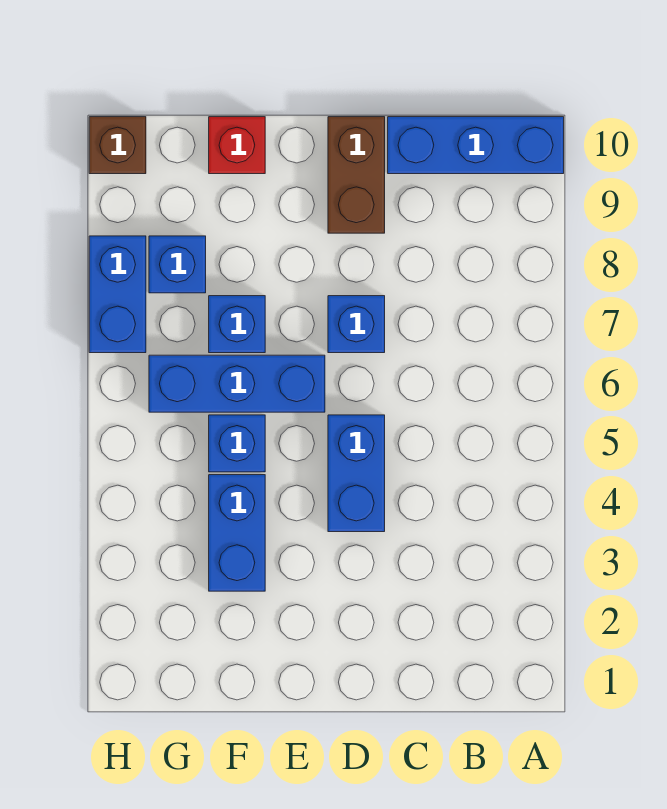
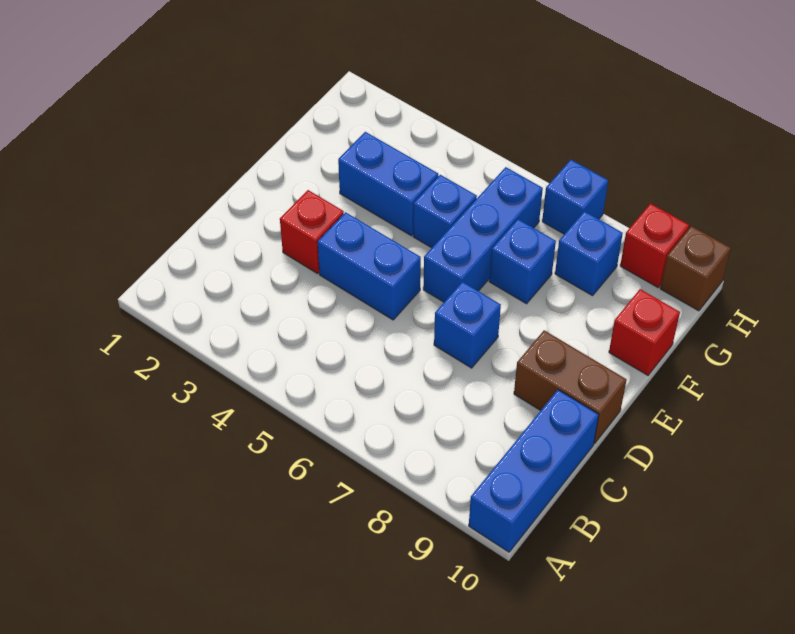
none -> red brick D3 level 1
blue brick H7:H8 level 1 -> blue brick H7 level 1
none -> red brick H9 level 1

